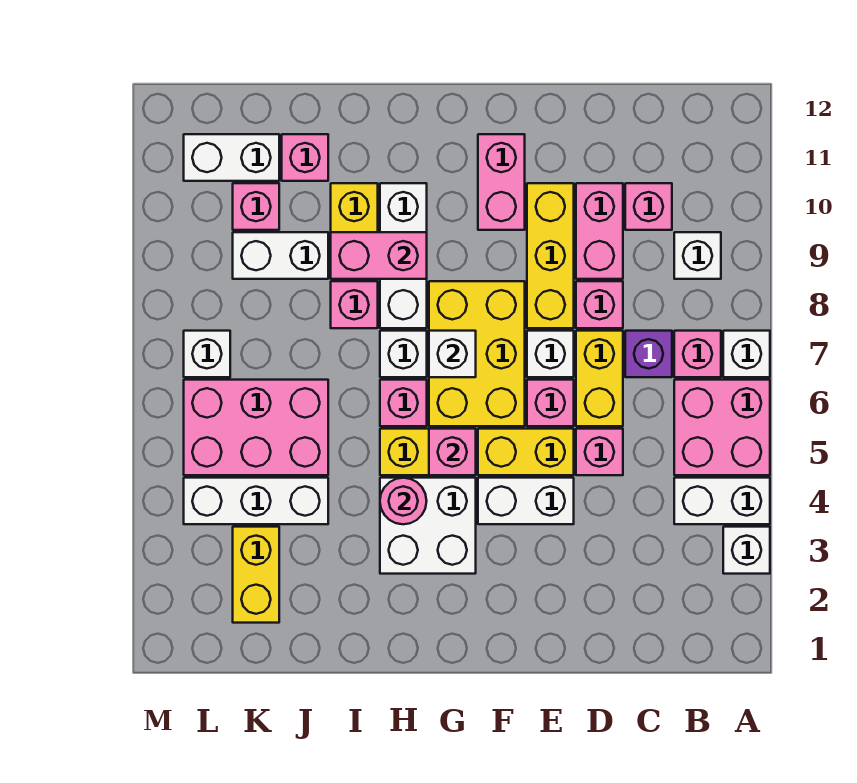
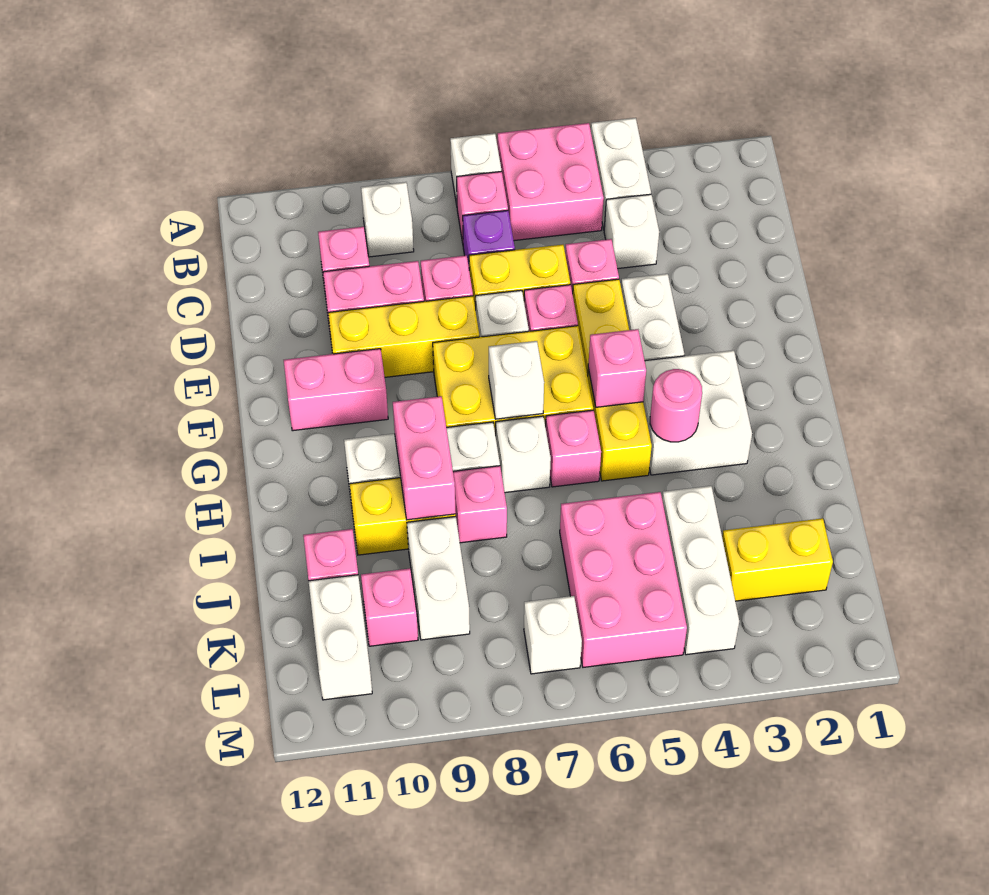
white brick A3 level 1 -> white brick C4 level 1

